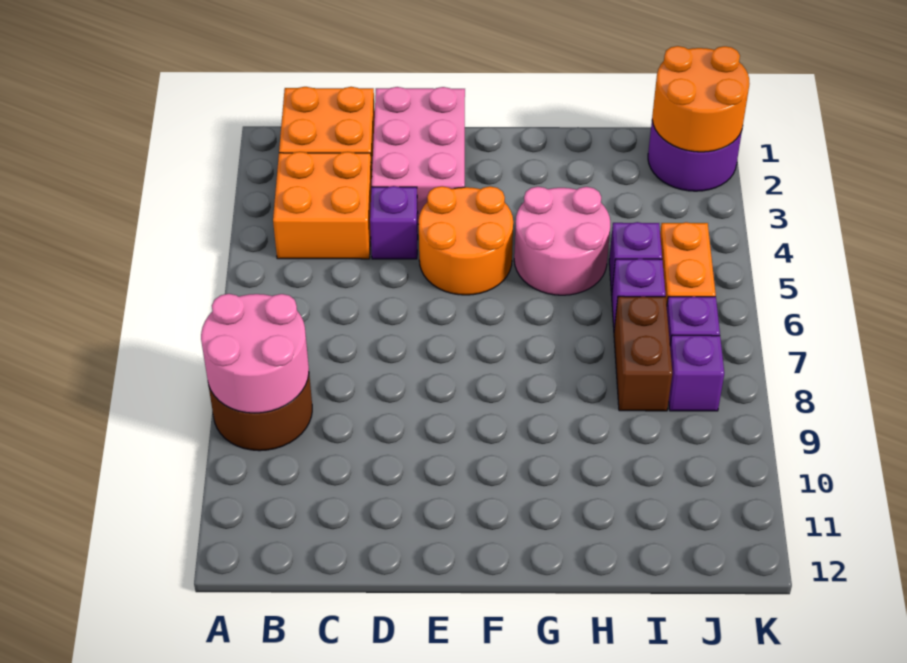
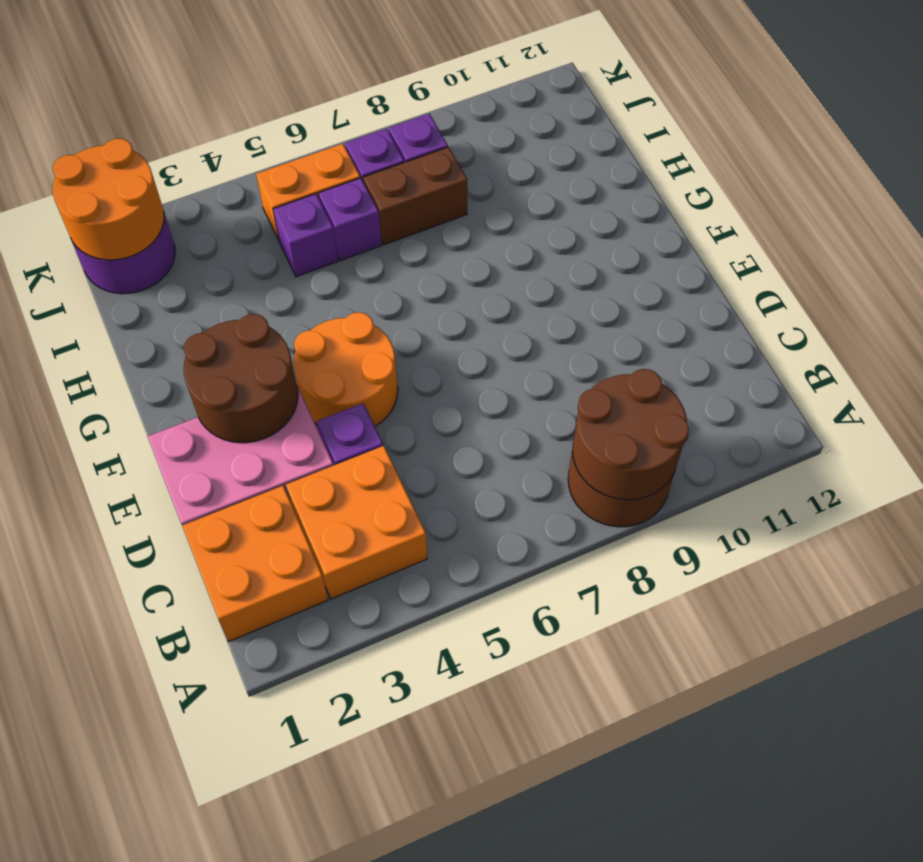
pink round brick A8:B9 level 2 -> brown round brick A8:B9 level 2
none -> brown round brick E2:F3 level 2
pink round brick G4:H5 level 1 -> none

